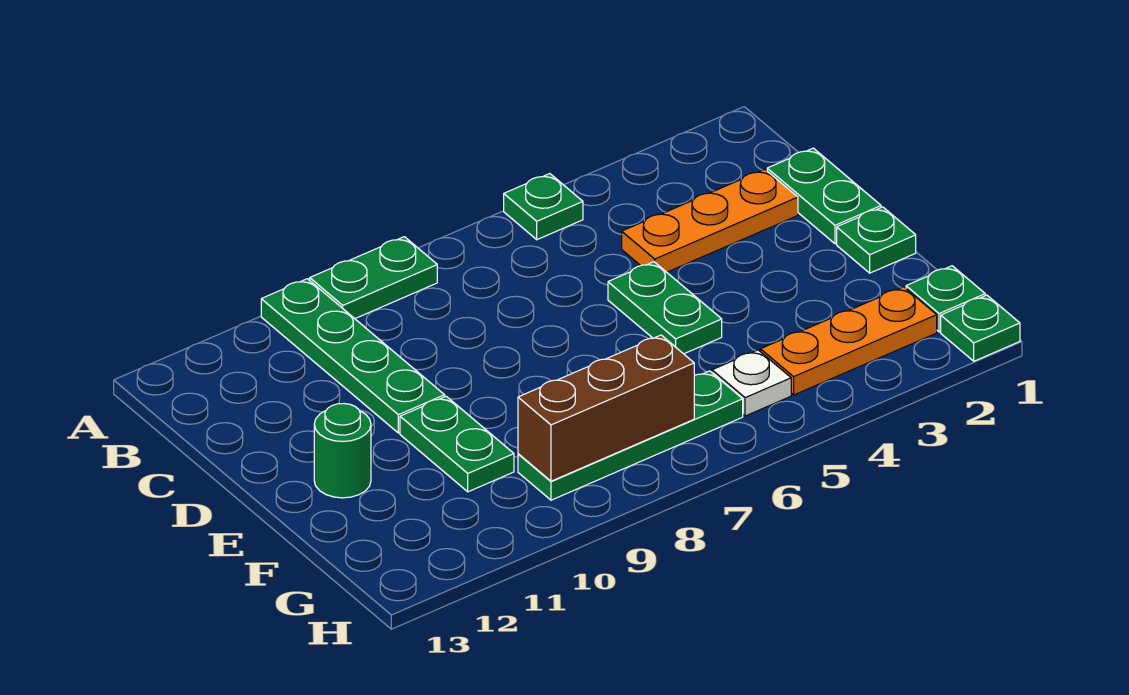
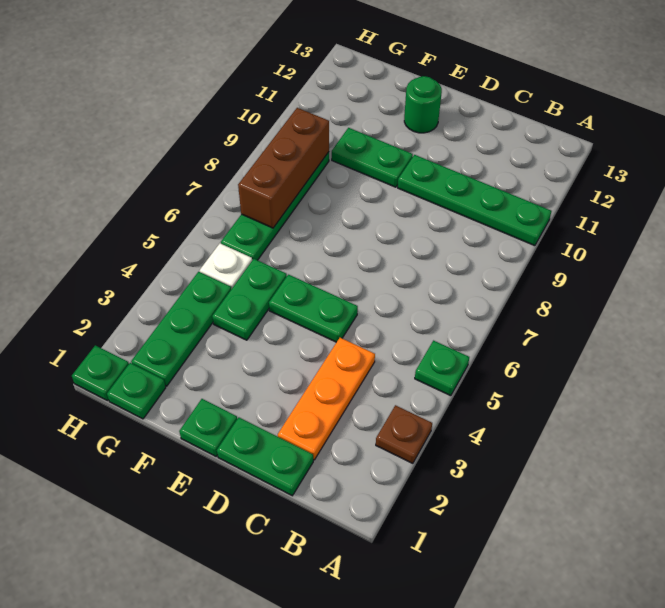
none -> brown plate A3 level 1
green plate A8:A9 level 1 -> green plate F4:F5 level 1
orange plate G2:G4 level 1 -> green plate G2:G4 level 1

